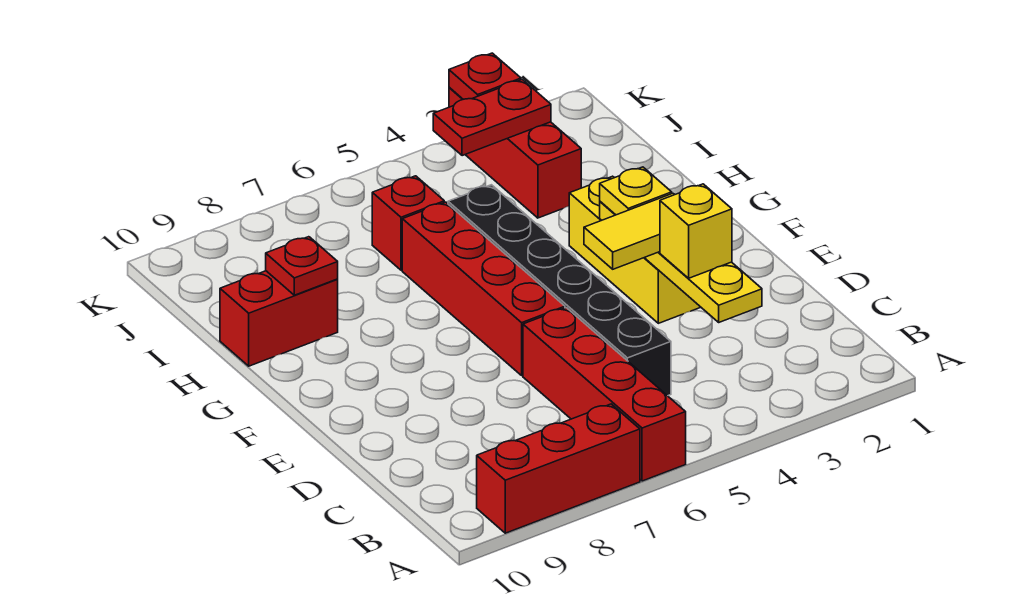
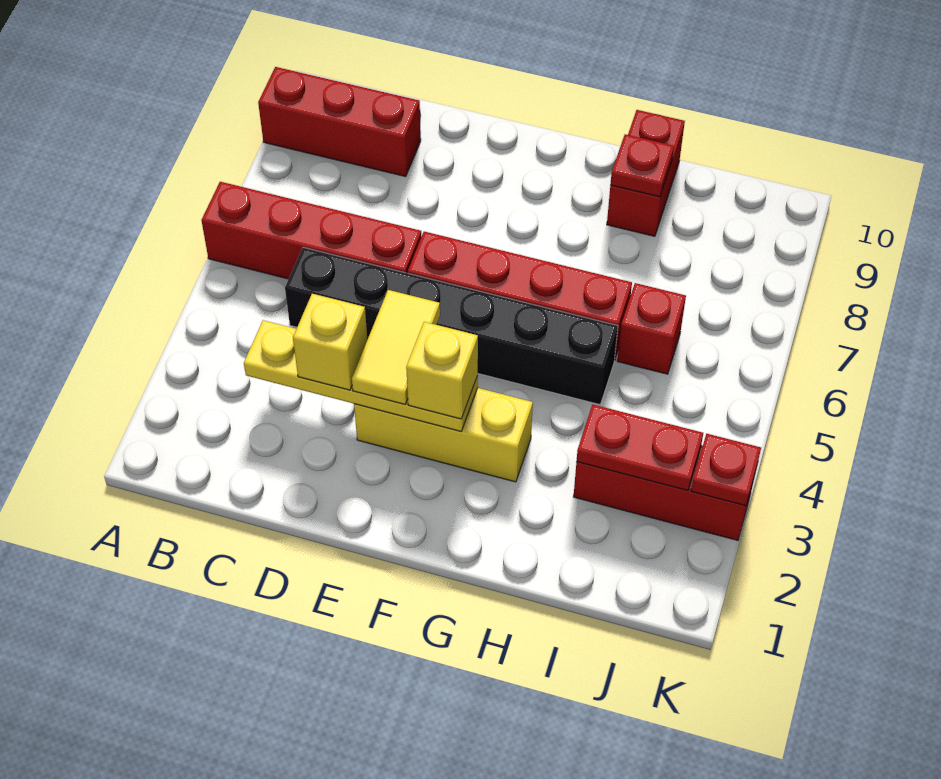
red brick A7:A9 level 1 -> red brick A9:C9 level 1
yellow plate F3 level 3 -> yellow brick F3 level 3
red plate J3:J4 level 2 -> red plate I3:J3 level 2

